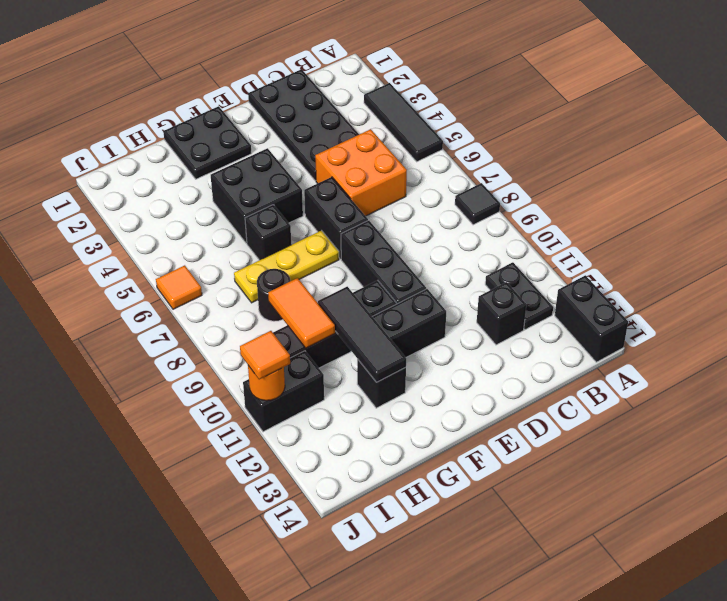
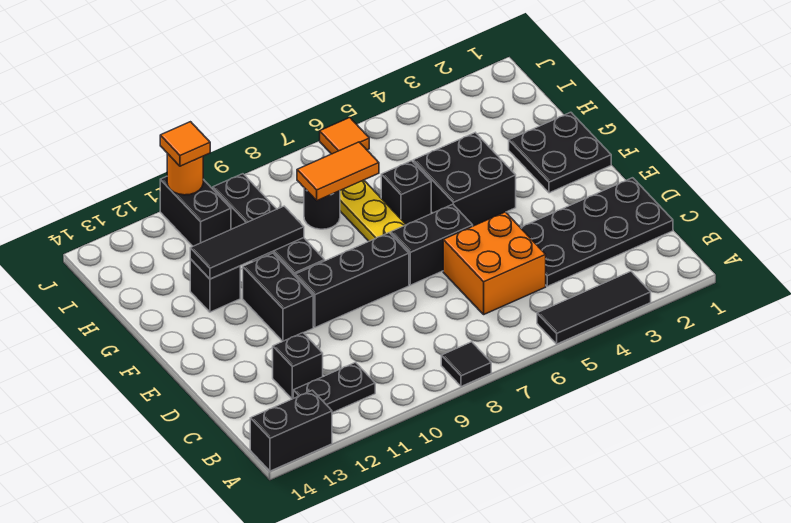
orange tile H9:H10 level 2 -> orange tile H7:H8 level 2

